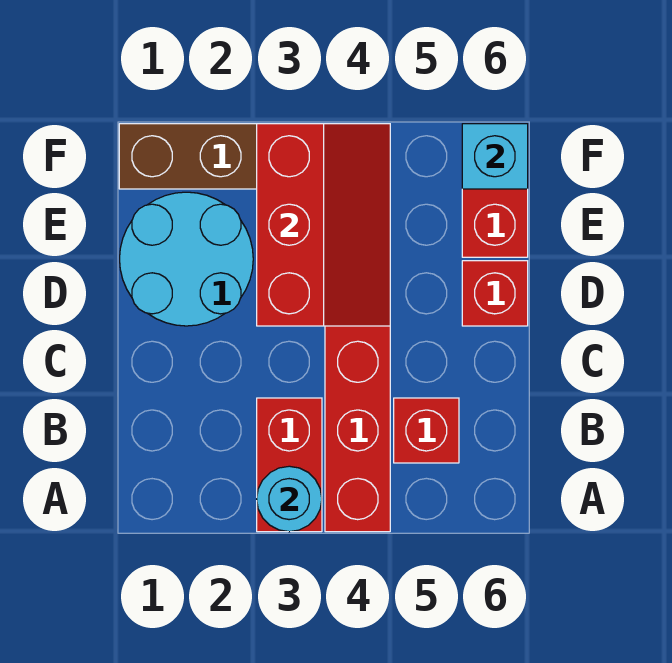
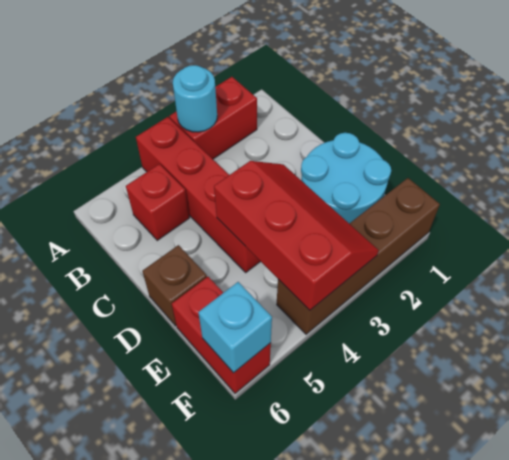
red brick A3:B3 level 1 -> red brick A2:A3 level 1
red slope D3:F4 level 2 top 3 -> red slope D3:F4 level 2 top 4
red brick D6 level 1 -> brown brick D6 level 1

